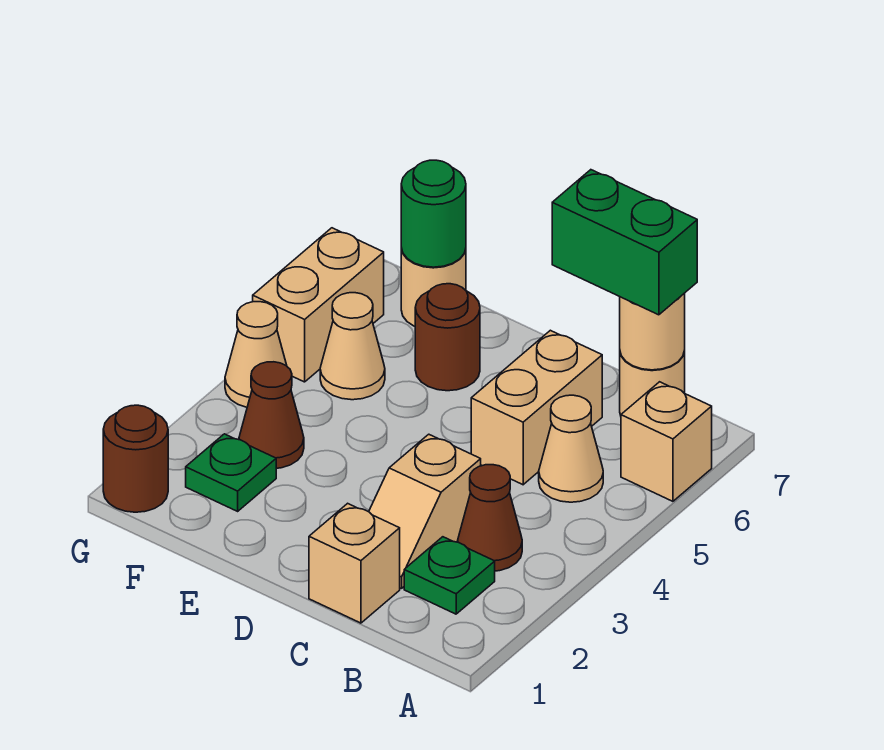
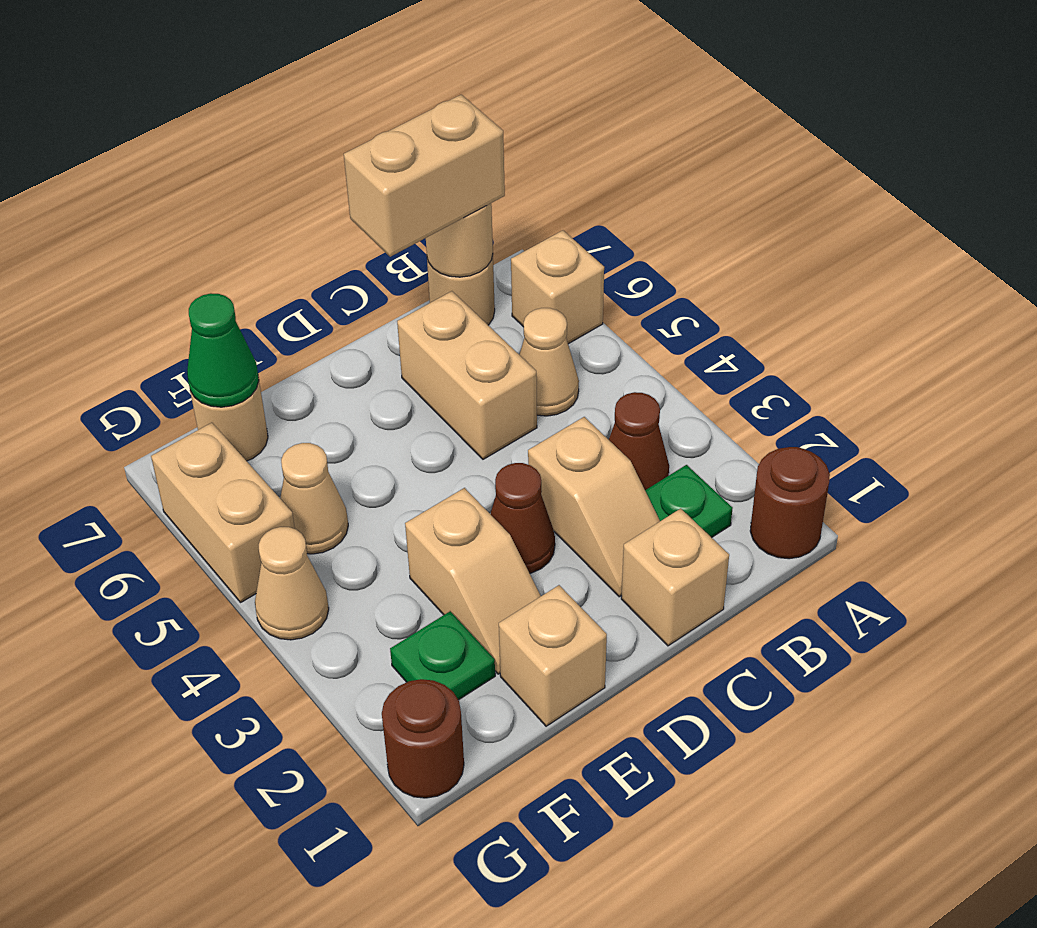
green brick B7:C7 level 3 -> tan brick B7:C7 level 3
none -> tan brick E1 level 1
none -> tan slope E2:E3 level 1 top 3
brown round brick E6 level 1 -> brown round brick A1 level 1
brown cone F3 level 1 -> brown cone D3 level 1
green round brick F7 level 2 -> green cone F7 level 2

